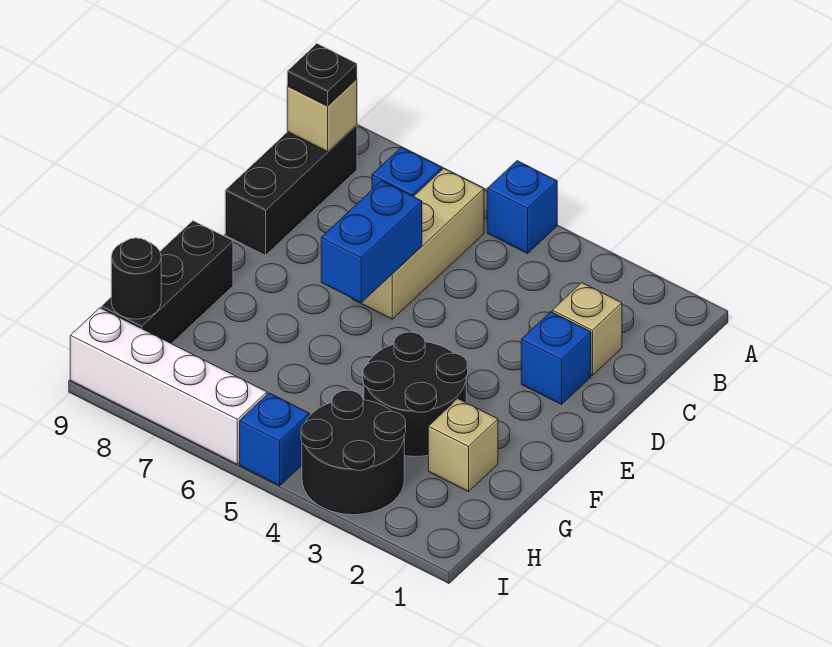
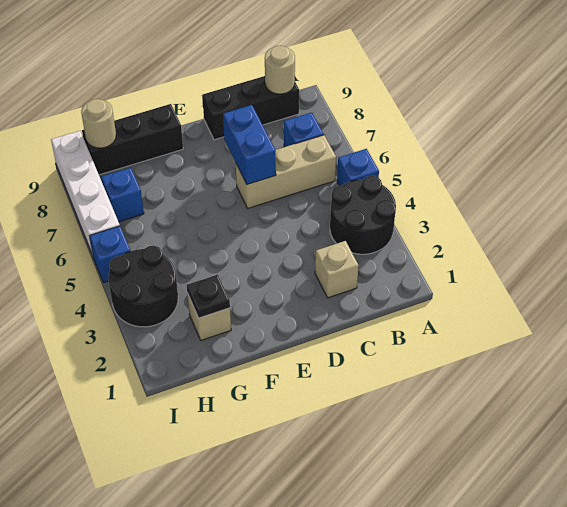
tan brick B9 level 2 -> tan round brick B9 level 2
black plate B9 level 3 -> black plate G2 level 2
blue brick D2 level 1 -> blue brick H7 level 1
blue brick D6:E6 level 2 -> blue brick D6:D7 level 2
black round brick F3:G4 level 1 -> black round brick A3:B4 level 1
black round brick H9 level 2 -> tan round brick H9 level 2

